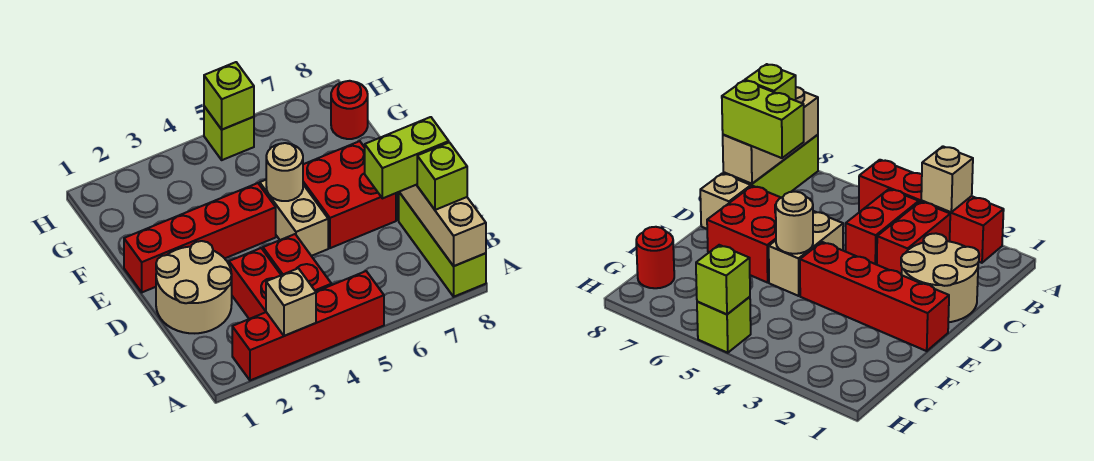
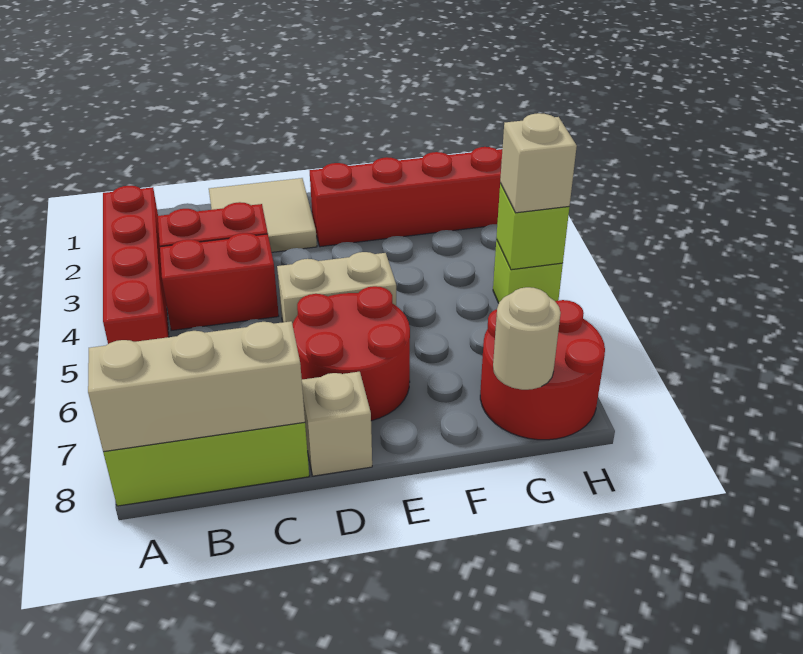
tan brick A3 level 2 -> tan brick H5 level 3
lime brick B8 level 3 -> none
tan round brick C1:D2 level 1 -> tan tile C1:D2 level 1
lime brick C7:C8 level 3 -> none
red brick D6:E7 level 1 -> red round brick D6:E7 level 1
red brick E1:E4 level 1 -> red brick E2:H2 level 1
tan round brick E5 level 2 -> tan round brick G8 level 2
red round brick G8 level 1 -> red round brick G7:H8 level 1

